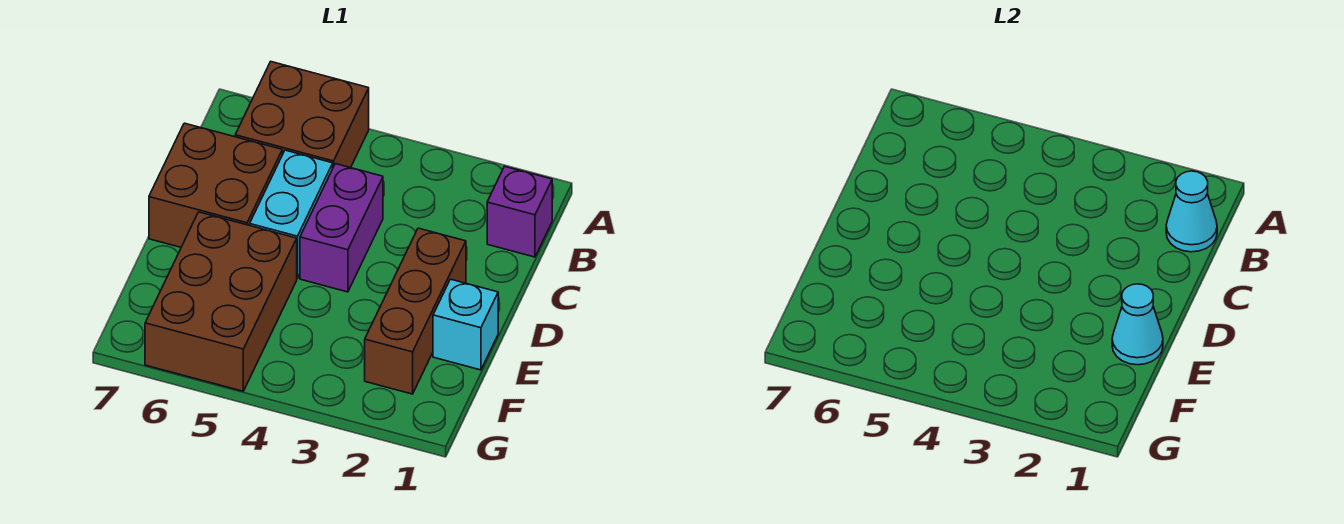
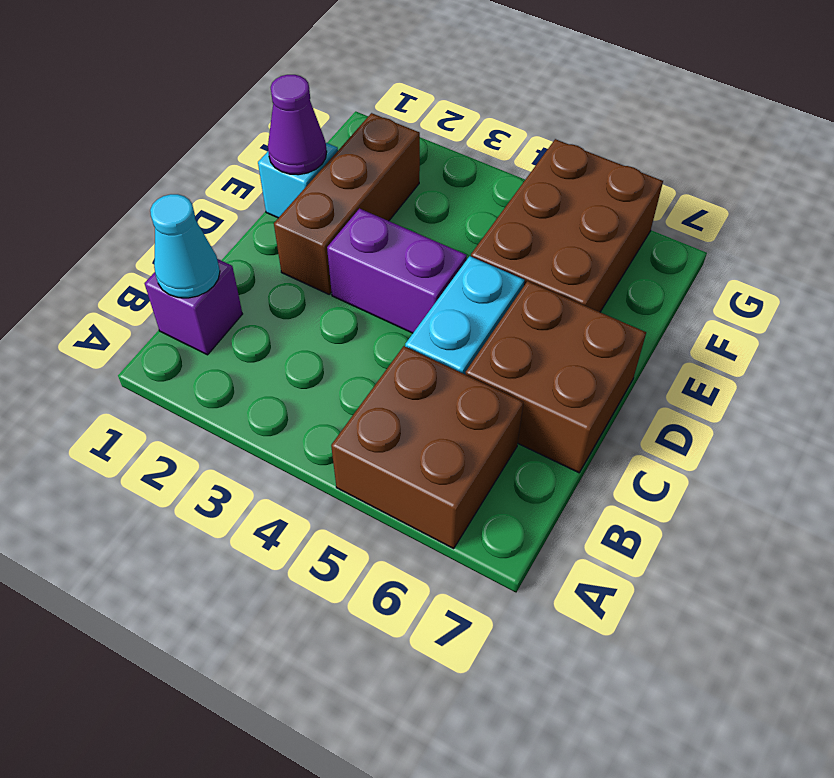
purple brick C4:D4 level 1 -> purple brick D3:D4 level 1
cyan cone E1 level 2 -> purple cone E1 level 2

